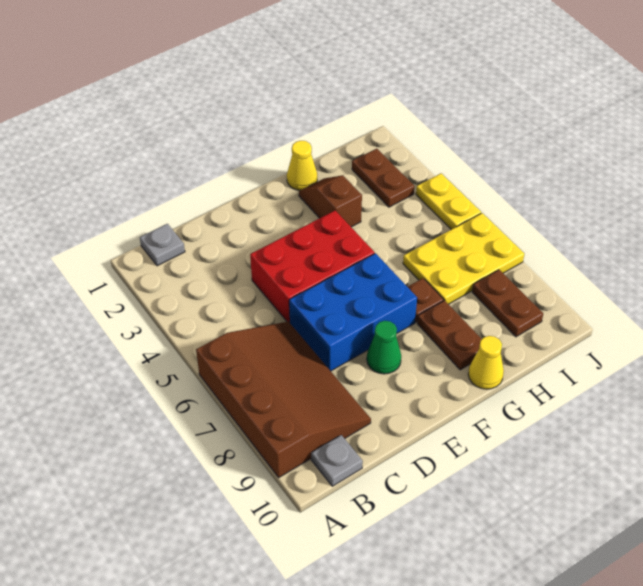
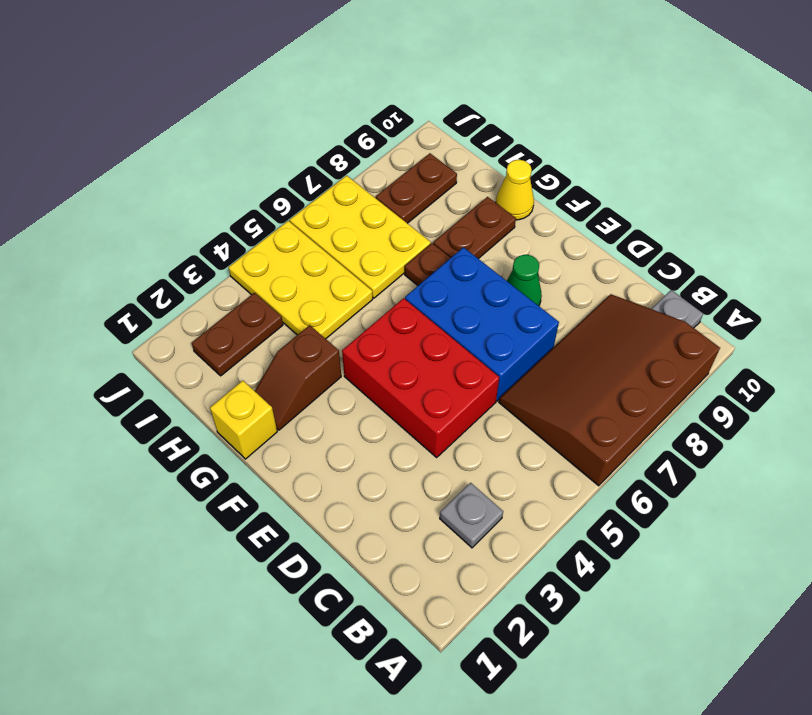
grey plate B1 level 1 -> grey plate B3 level 1
yellow cone G1 level 1 -> yellow brick G1 level 1
yellow plate J4:J5 level 1 -> yellow plate H4:J5 level 1

